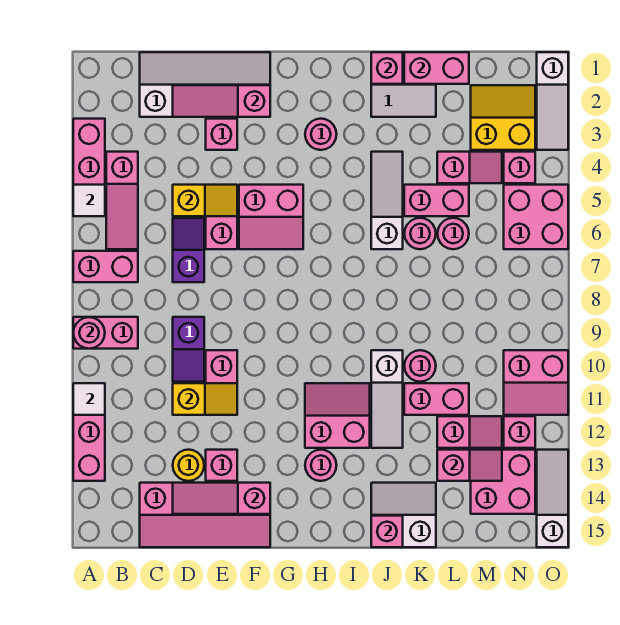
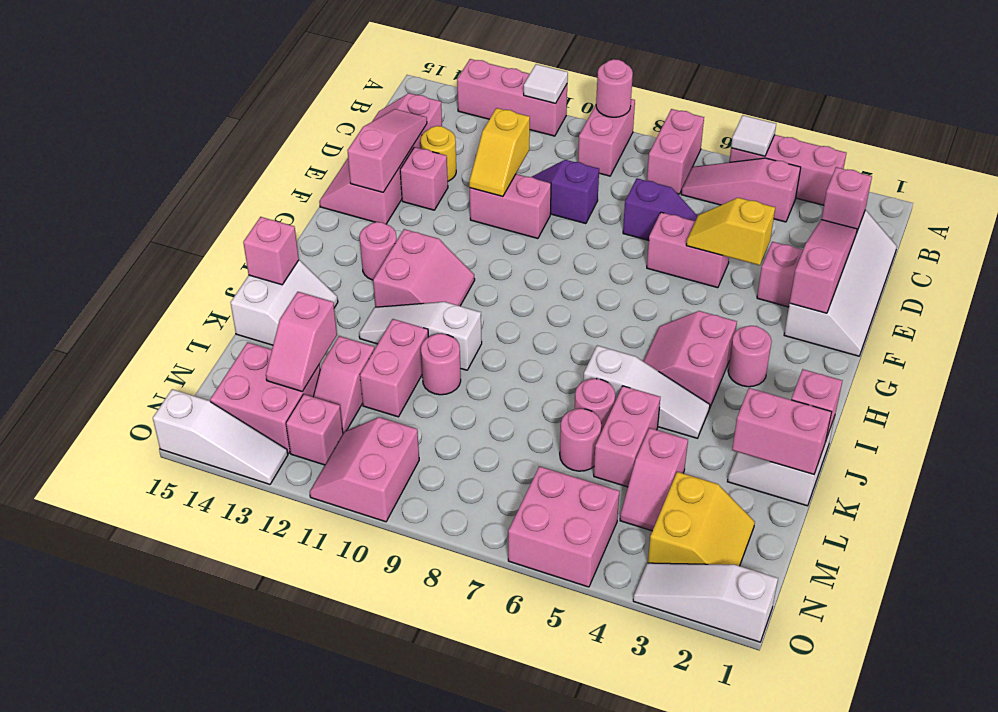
yellow slope D5:E5 level 2 top D -> yellow slope E4:E5 level 2 top 4
pink slope F5:G6 level 1 top 5 -> pink slope H4:I5 level 1 top 4
pink brick K1:L1 level 2 -> pink brick K1:K2 level 2
pink brick N4 level 1 -> pink brick C2 level 2

